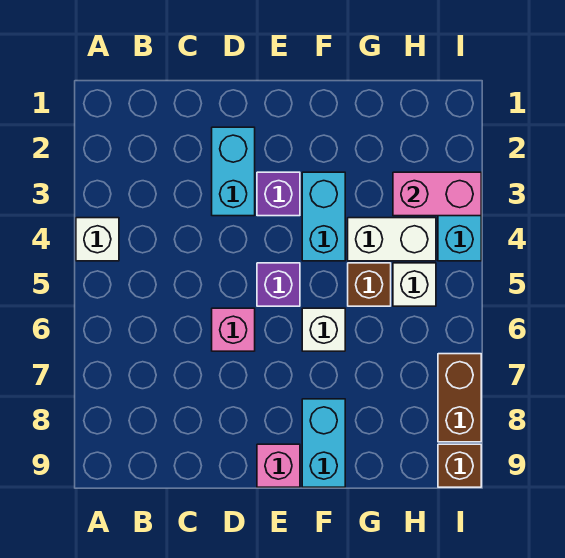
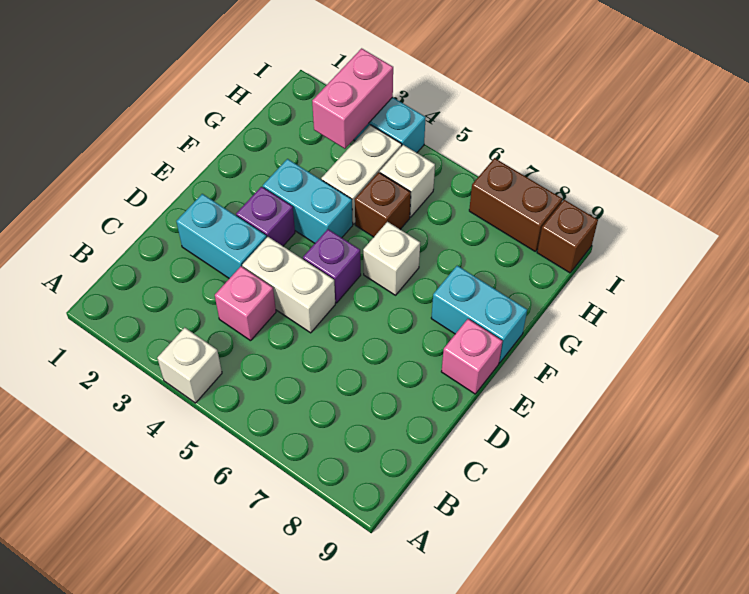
none -> white brick D4:D5 level 1
pink brick D6 level 1 -> pink brick C4 level 1

